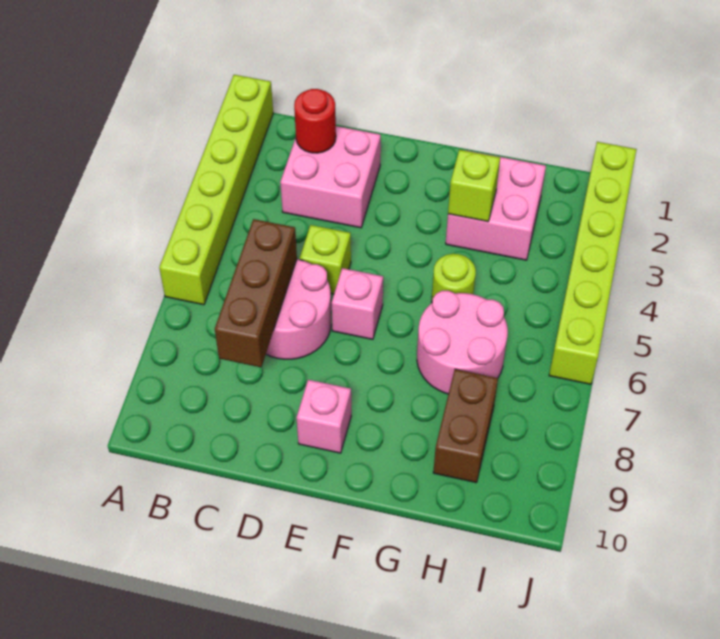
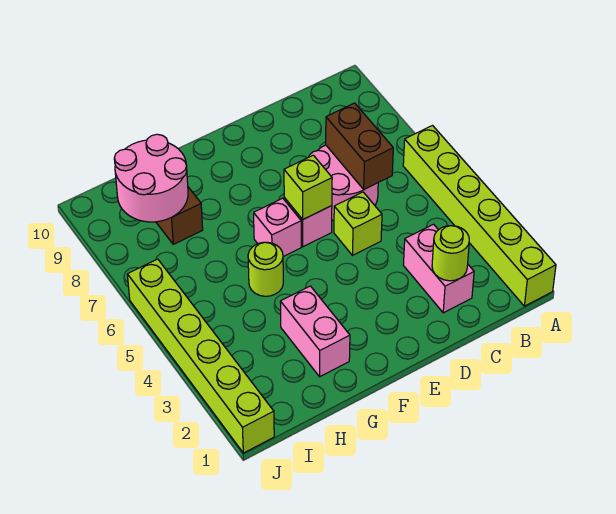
pink brick C2:D3 level 1 -> pink brick C2:C3 level 1
red round brick C2 level 2 -> lime round brick C2 level 2
brown brick C6:C8 level 2 -> brown brick C6:C7 level 2
pink brick E9 level 1 -> pink brick F6 level 1
pink brick G2:H3 level 1 -> pink brick G2:G3 level 1
lime brick G3 level 2 -> lime brick E6 level 2
pink round brick G6:H7 level 1 -> pink round brick H8:I9 level 2

